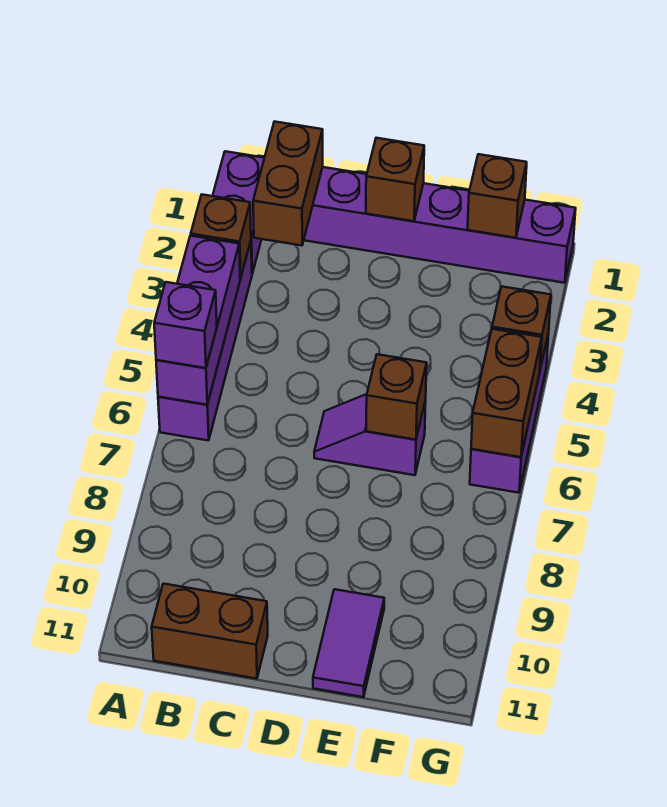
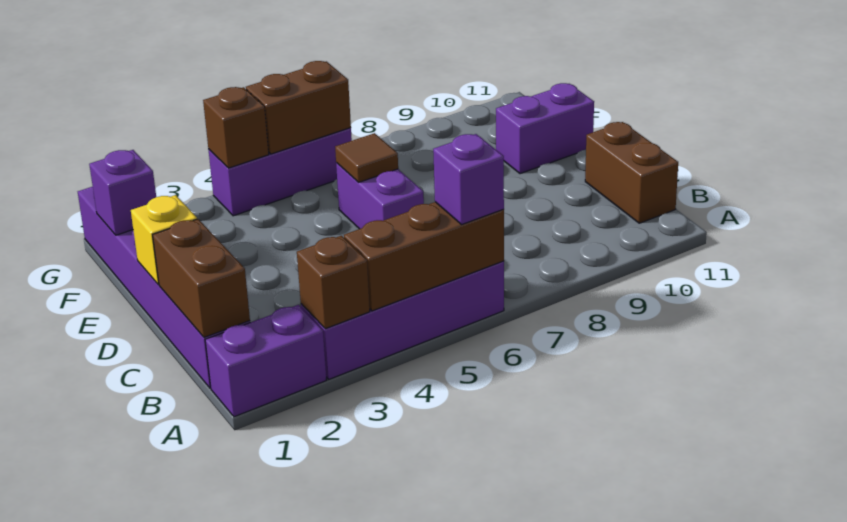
purple brick A4:A6 level 2 -> brown brick A4:A6 level 2
brown brick B1:B2 level 2 -> brown brick B1:C1 level 2
brown brick D1 level 2 -> yellow brick D1 level 2
purple slope D6:E6 level 1 top E -> purple brick D6:E6 level 1
brown brick E6 level 2 -> brown tile E6 level 2
purple tile E10:E11 level 1 -> purple brick E10:E11 level 1
brown brick F1 level 2 -> purple brick F1 level 2

